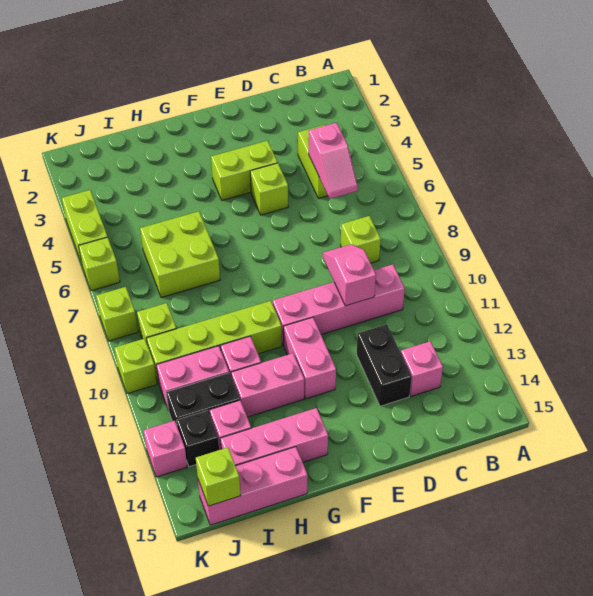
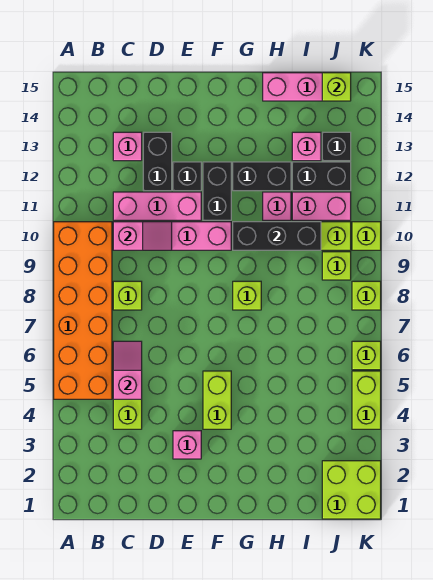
none -> orange brick A5:B10 level 1
pink slope D9:D10 level 2 top 10 -> pink slope C10:D10 level 2 top C
lime brick E4:F4 level 1 -> lime brick F4:F5 level 1
lime brick E5 level 1 -> lime brick G8 level 1
none -> black brick E12 level 1
pink brick F11:F12 level 1 -> black brick F11:F12 level 1
none -> black brick G10:I10 level 2
pink brick G12:H12 level 1 -> black brick G12:H12 level 1
pink brick G14:I14 level 1 -> pink brick C11:E11 level 1
lime brick H6:I7 level 1 -> lime brick J1:K2 level 1
pink brick K13 level 1 -> pink brick E3 level 1

